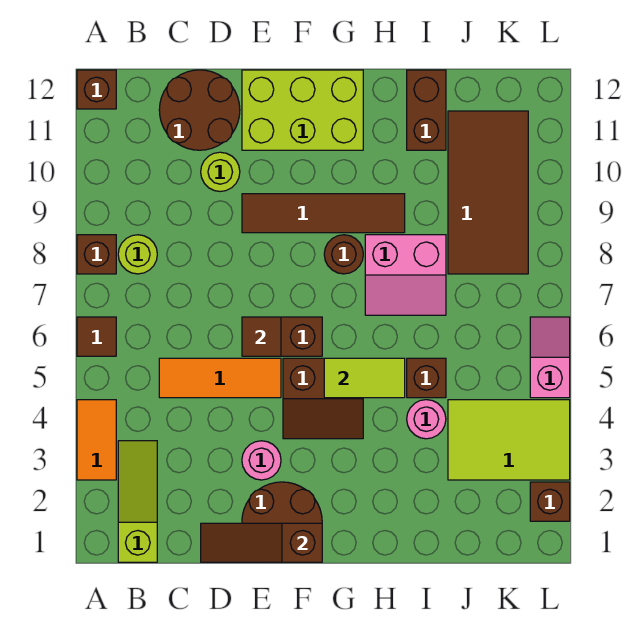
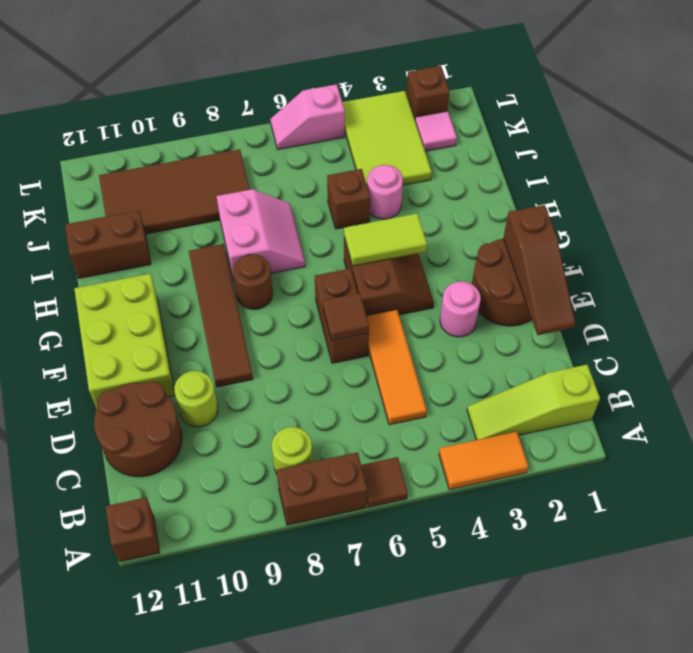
brown brick A8 level 1 -> brown brick A7:A8 level 1
lime tile G5:H5 level 2 -> lime tile G4:G5 level 2
none -> pink tile K2 level 1

